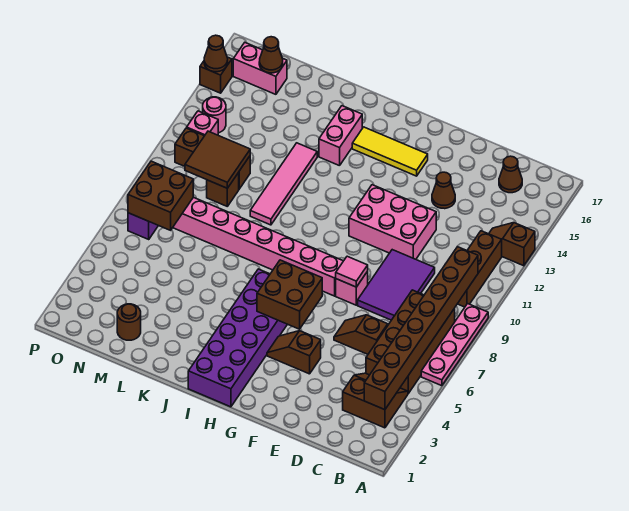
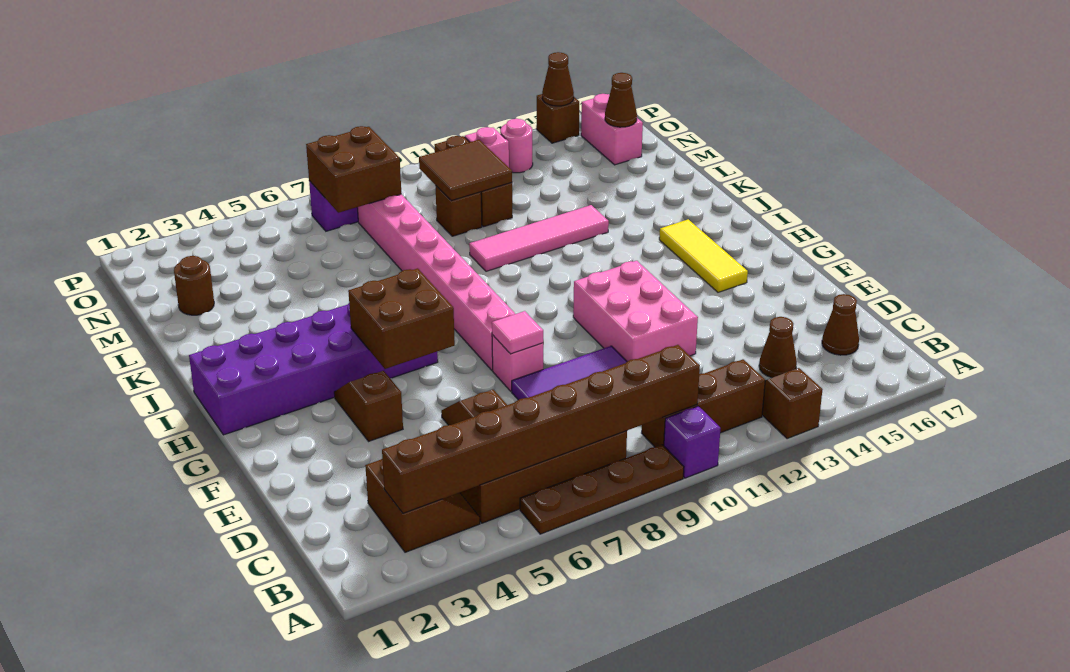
pink plate A6:A9 level 1 -> brown plate A6:A9 level 1
none -> purple brick A10 level 1
brown cone E14 level 1 -> brown cone C14 level 1
pink brick J14:J15 level 1 -> none

